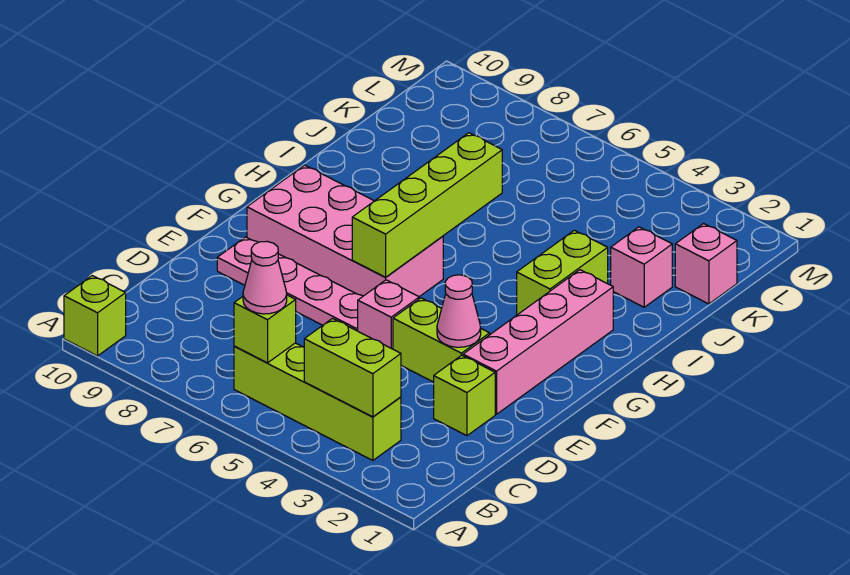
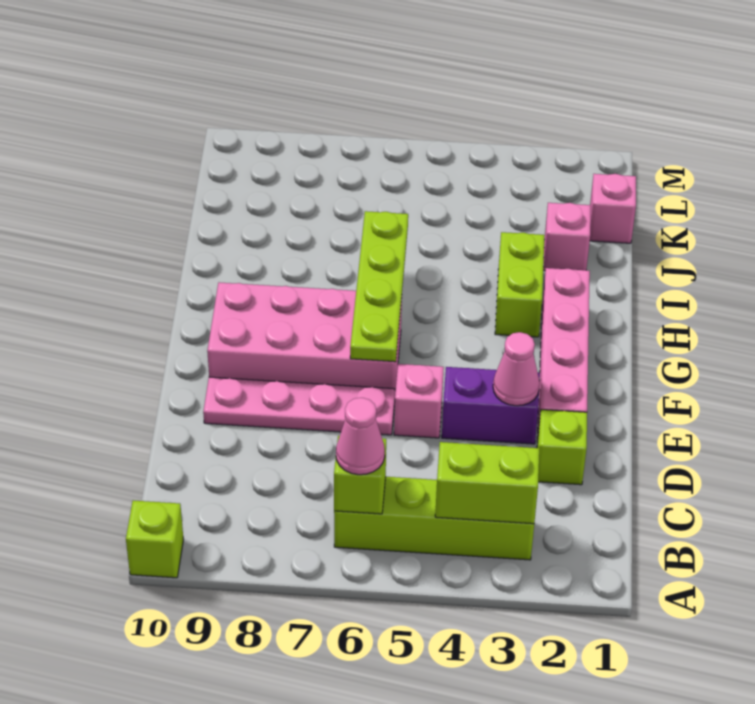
lime brick E3:E4 level 1 -> purple brick E3:E4 level 1
lime brick F6:I6 level 2 -> lime plate F6:I6 level 2

